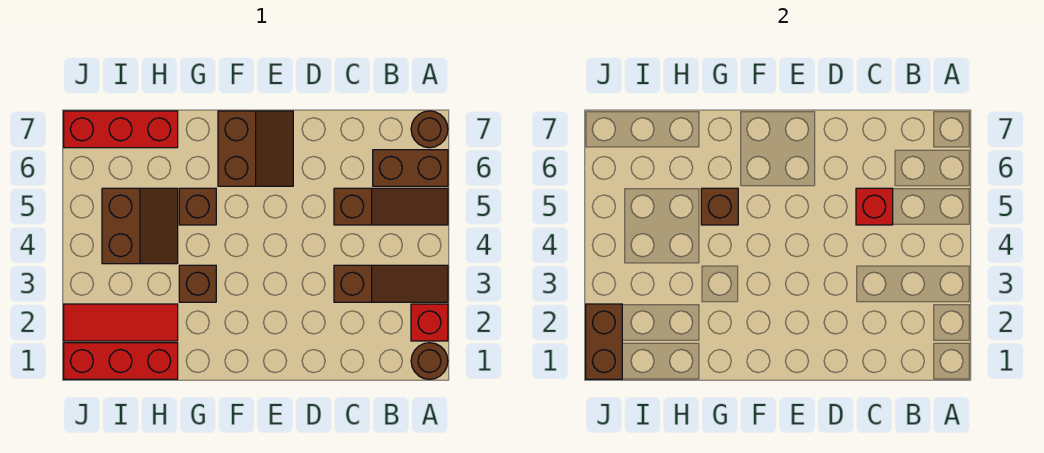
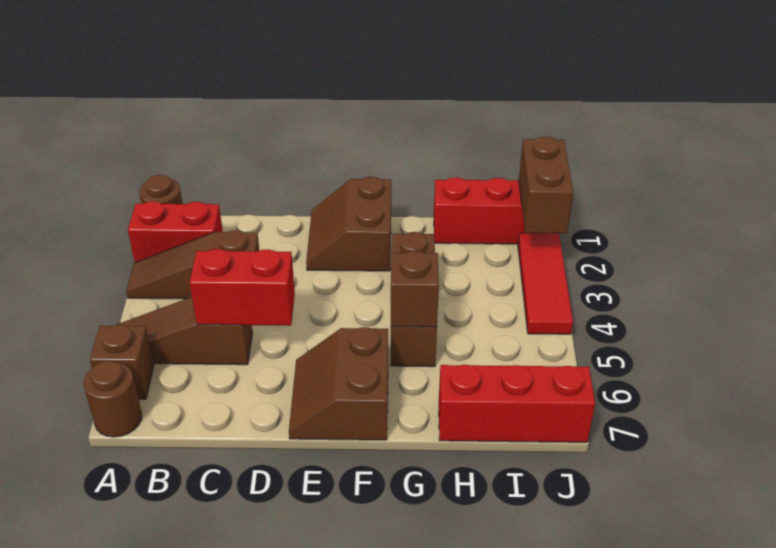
red brick A2 level 1 -> red brick A2:B2 level 1
brown brick A6:B6 level 1 -> brown brick A6 level 1
red brick C5 level 2 -> red brick C5:D5 level 2
red tile H2:J2 level 1 -> red tile J2:J4 level 1
brown slope H4:I5 level 1 top I -> brown slope E1:F2 level 1 top F

